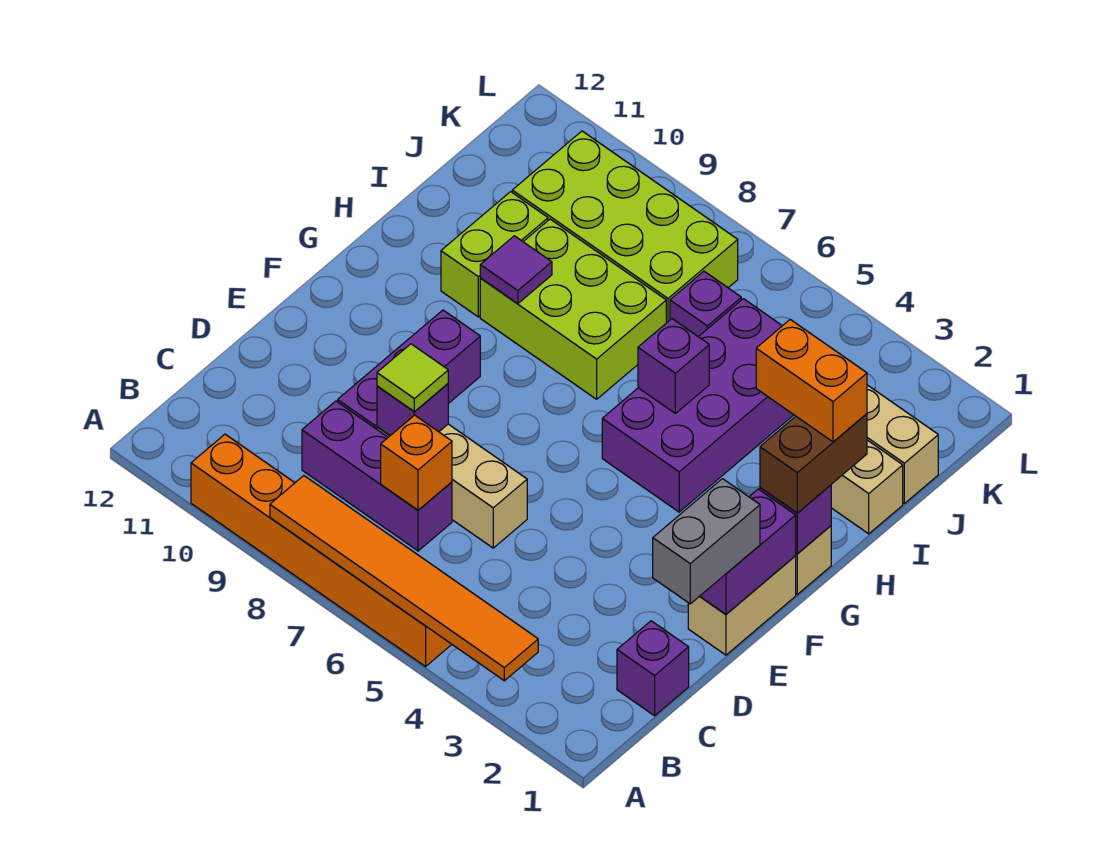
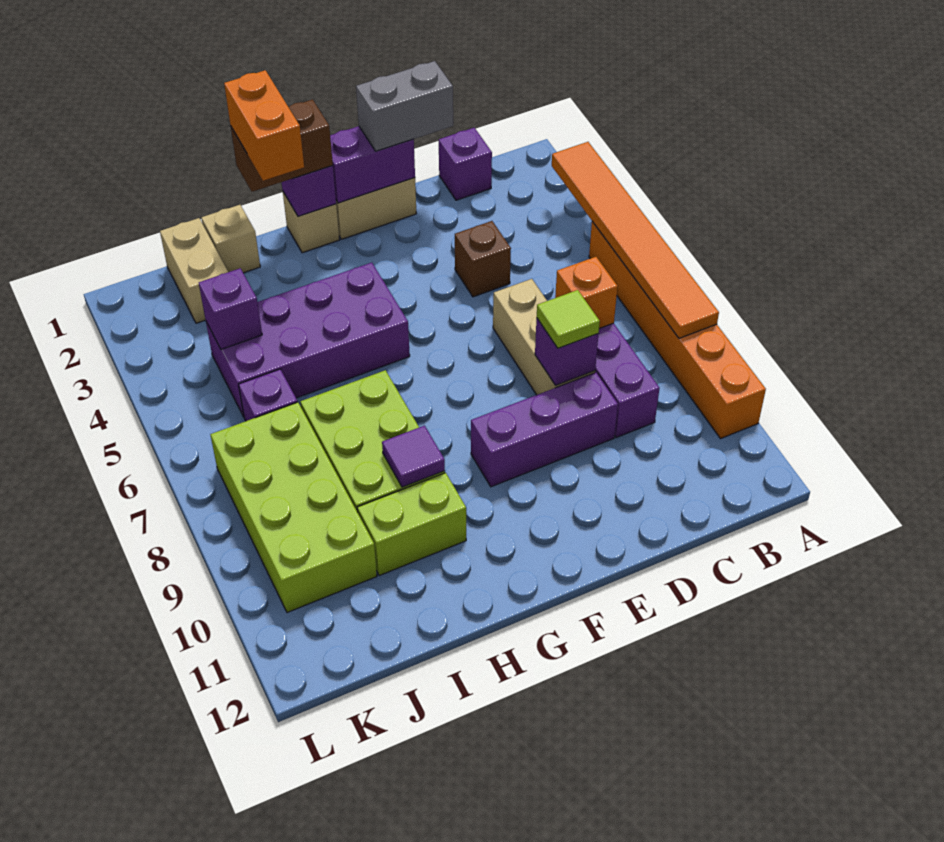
none -> brown brick D4 level 1
purple brick H5 level 2 -> purple brick J4 level 2

